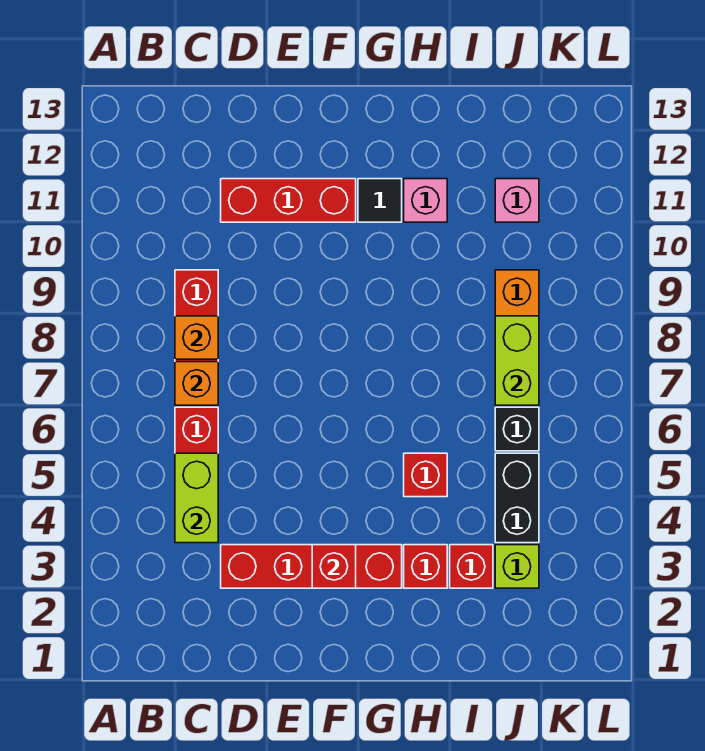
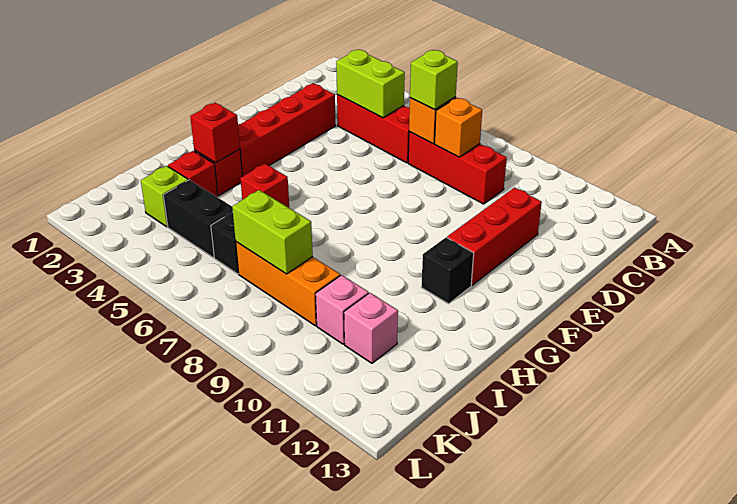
none -> lime brick C7 level 3
red brick F3 level 2 -> red brick H3 level 2
black tile G11 level 1 -> black brick G11 level 1
pink brick H11 level 1 -> pink brick J10 level 1

